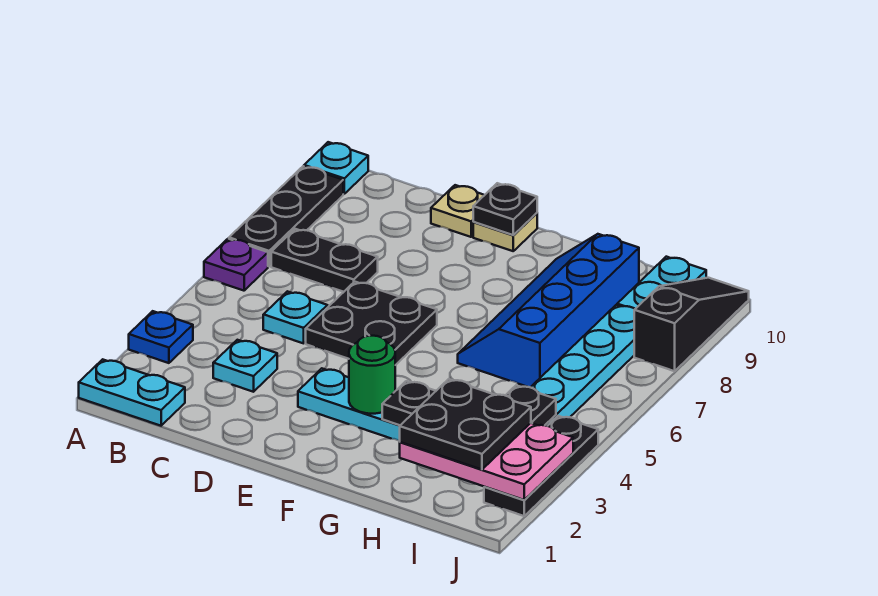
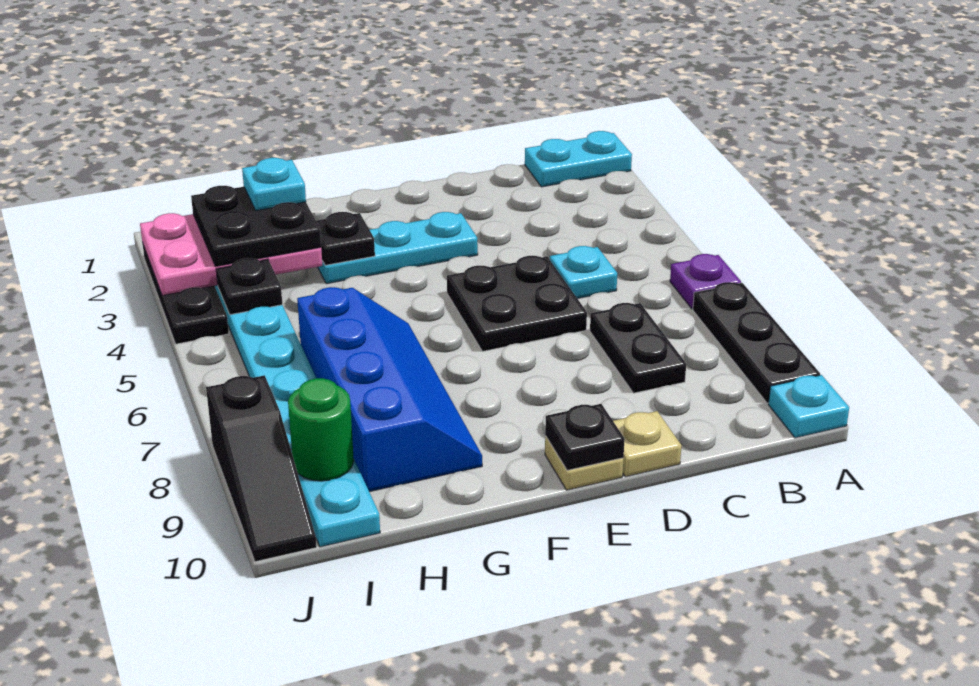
blue plate A3 level 1 -> none
black plate B7:C7 level 1 -> black plate C7:C8 level 1
cyan plate C3 level 1 -> cyan plate H2 level 4
green round brick F3 level 2 -> green round brick I9 level 2

